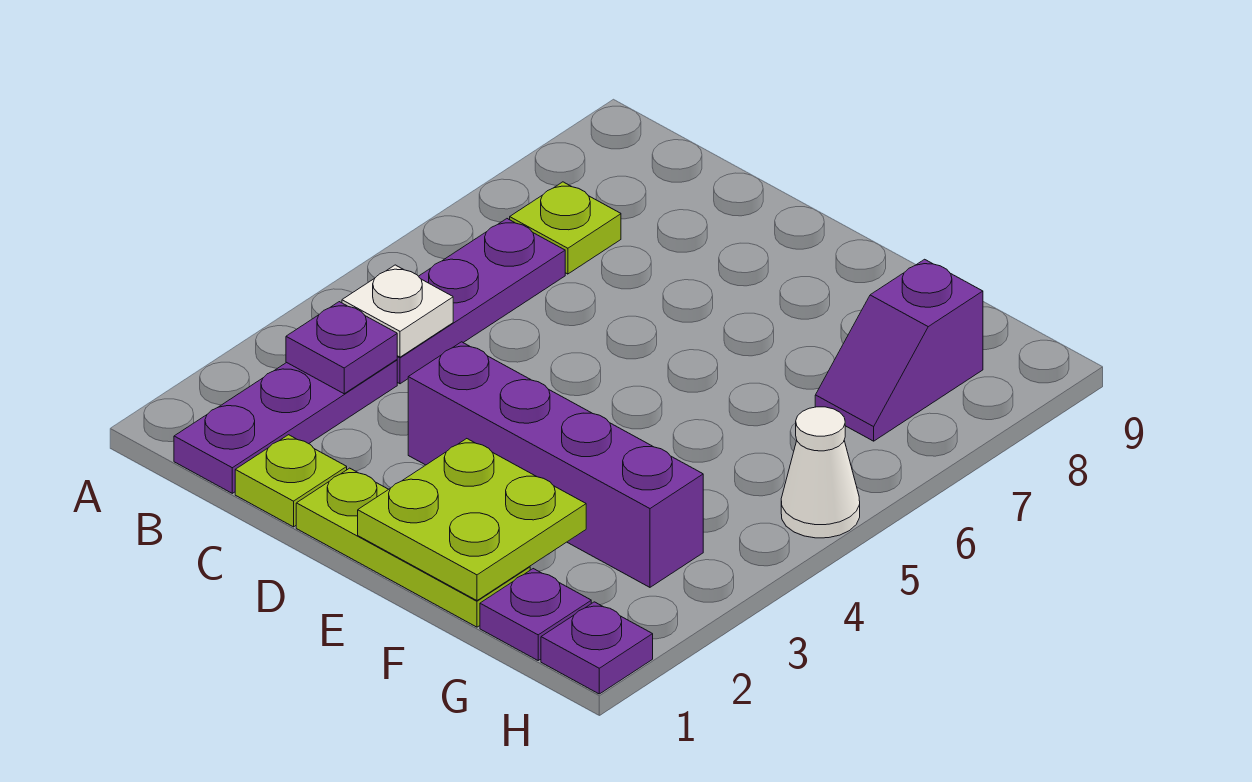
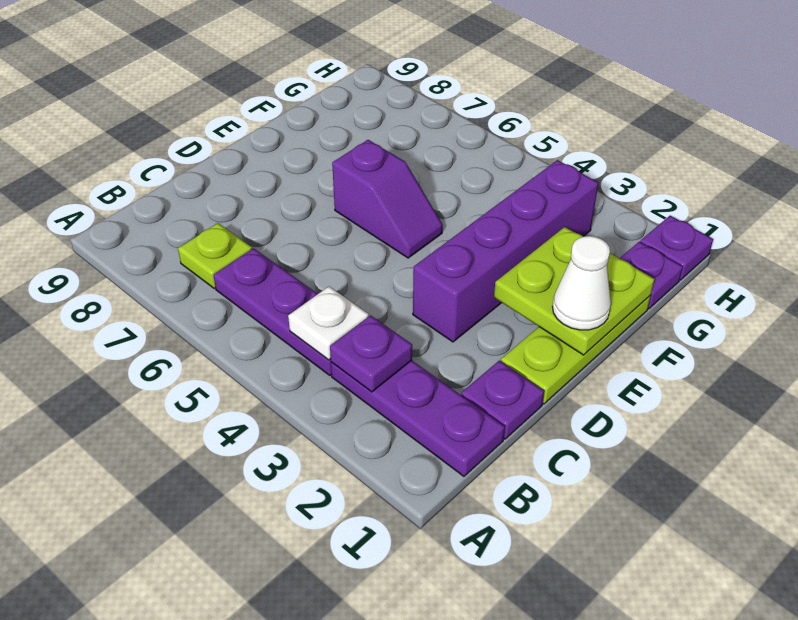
lime plate C1 level 1 -> purple plate C1 level 1
purple slope G7:G8 level 1 top 8 -> purple slope E5:E6 level 1 top 6
white cone H5 level 1 -> white cone E1 level 3

